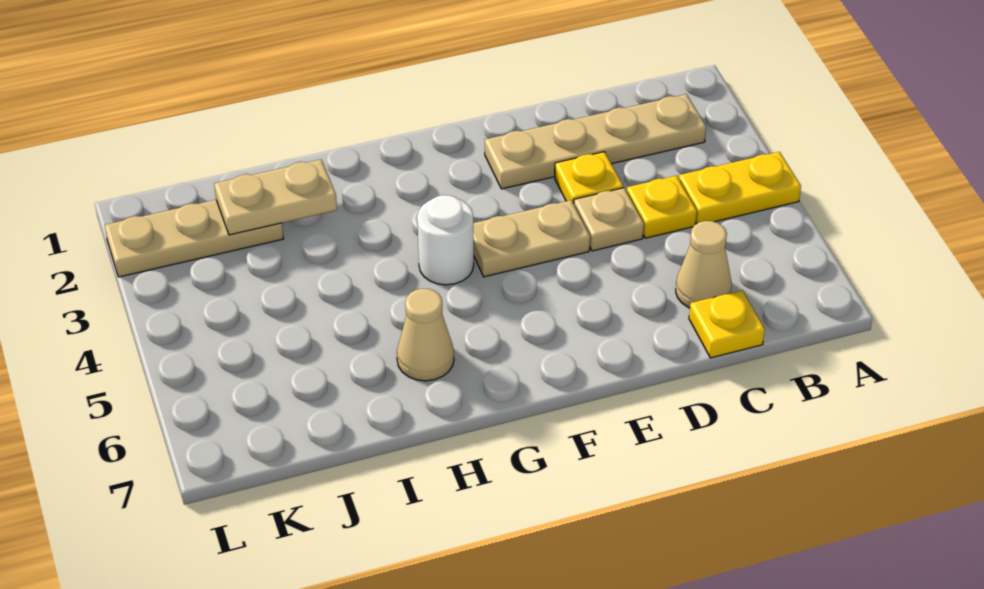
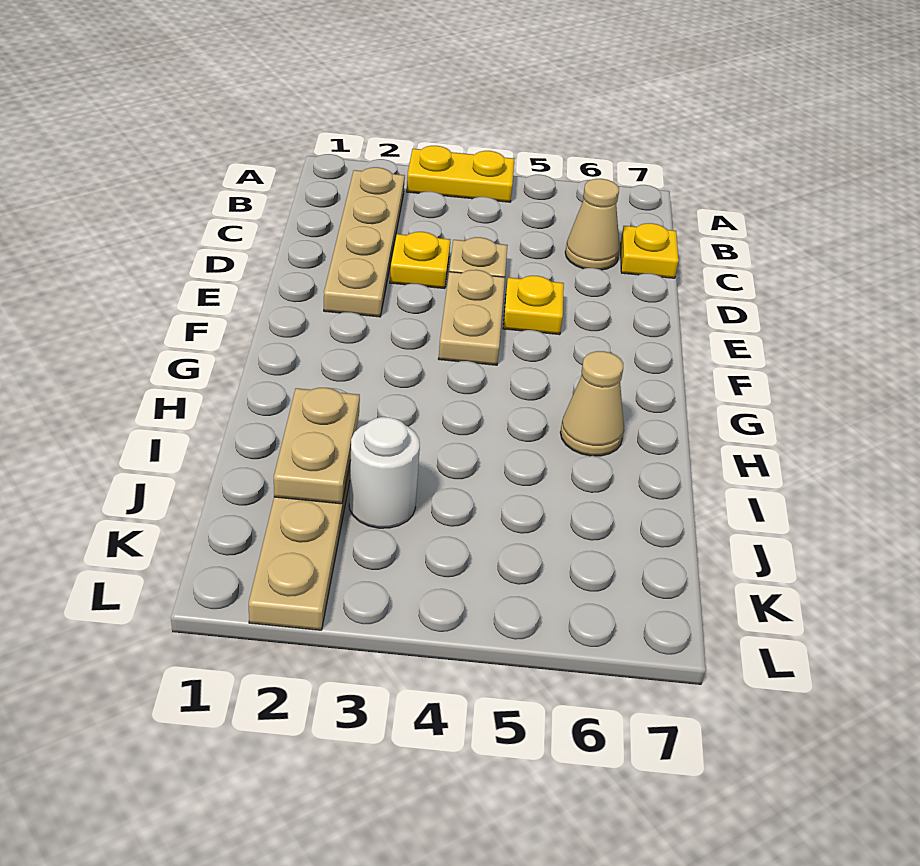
yellow plate A4:B4 level 1 -> yellow plate A3:A4 level 1
yellow plate C4 level 1 -> yellow plate E5 level 1
white round brick G4 level 1 -> white round brick J3 level 1

